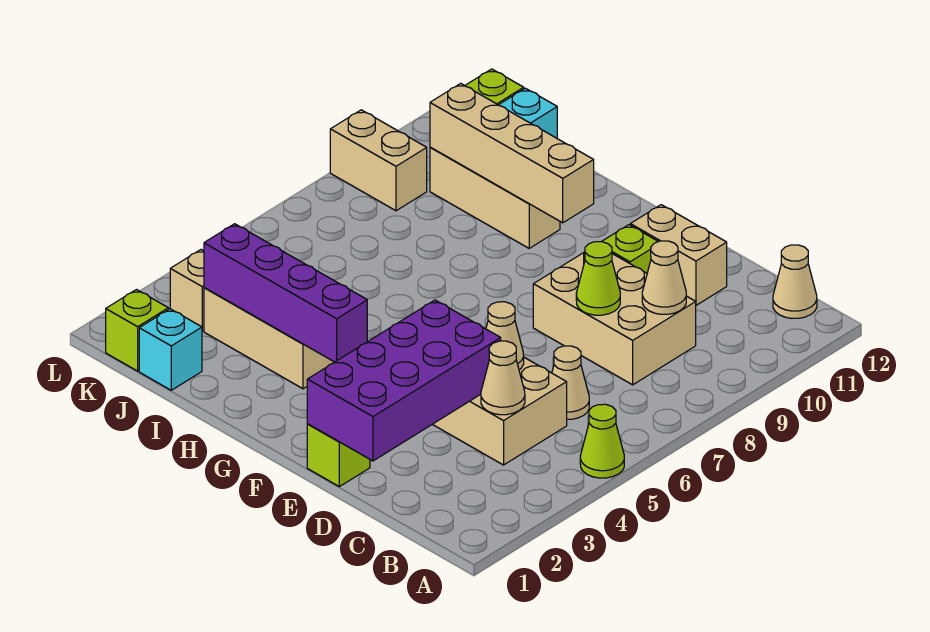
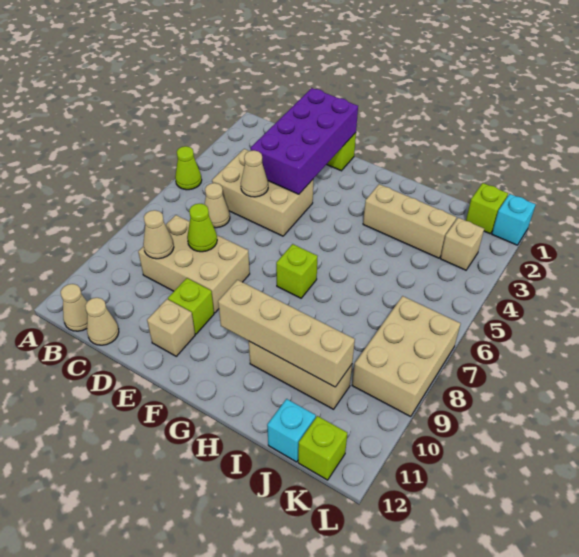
tan cone C4 level 2 -> tan cone C12 level 1
tan brick D11:E11 level 1 -> tan brick E11 level 1
purple brick G3:J3 level 2 -> none
none -> lime brick G7 level 1
cyan brick J1 level 1 -> cyan brick L1 level 1
tan brick K9:L9 level 1 -> tan brick K7:L9 level 1

